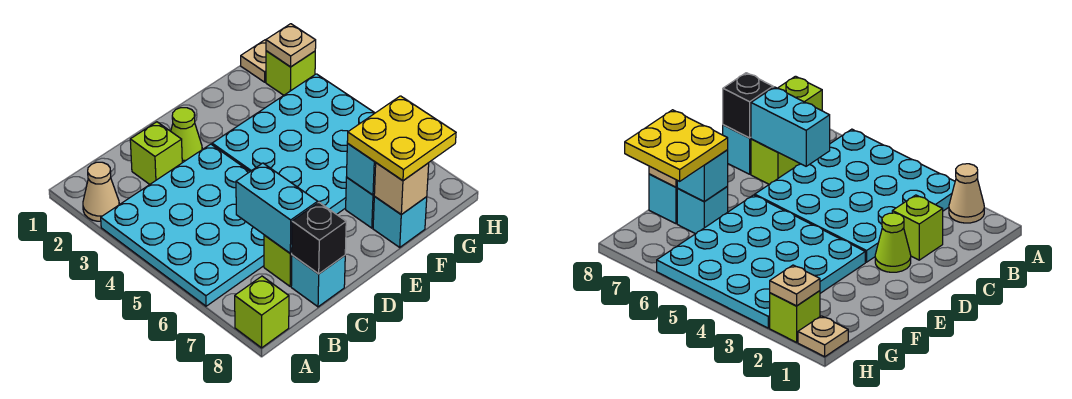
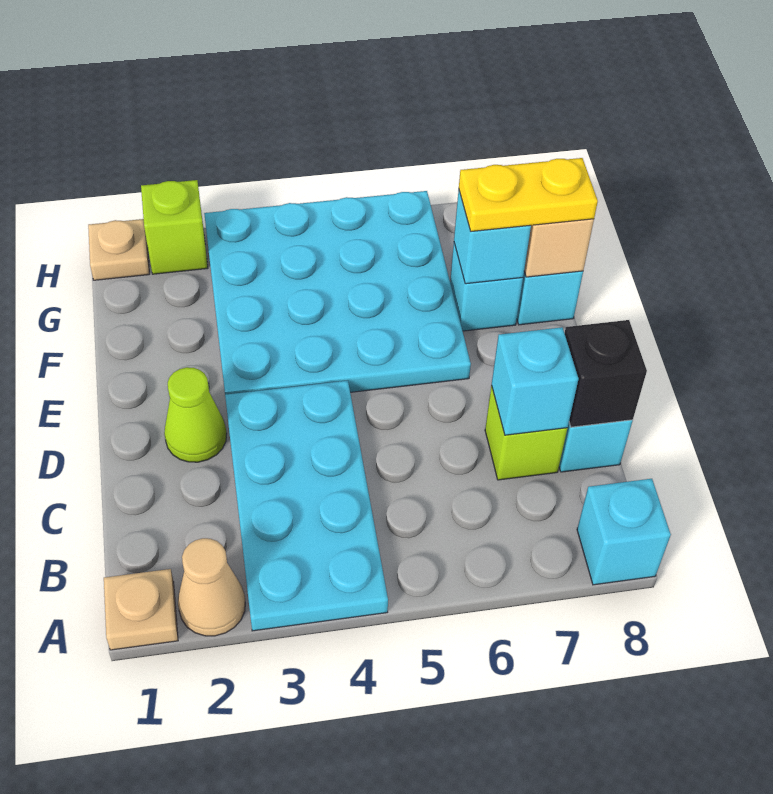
cyan plate A3:D6 level 1 -> cyan plate A3:D4 level 1
lime brick A8 level 1 -> cyan brick A8 level 1
lime brick C2 level 1 -> none
cyan brick C6:C7 level 2 -> cyan brick C7 level 2
yellow plate F7:G8 level 3 -> yellow plate F7:F8 level 3
tan plate H2 level 2 -> tan plate A1 level 1

